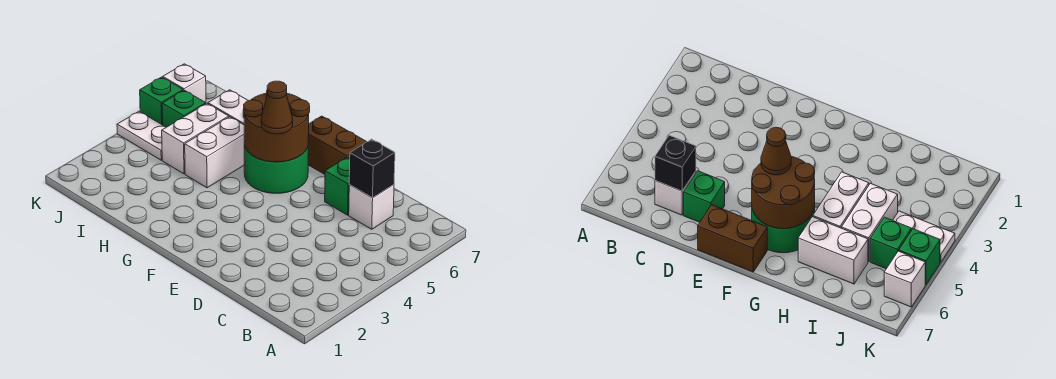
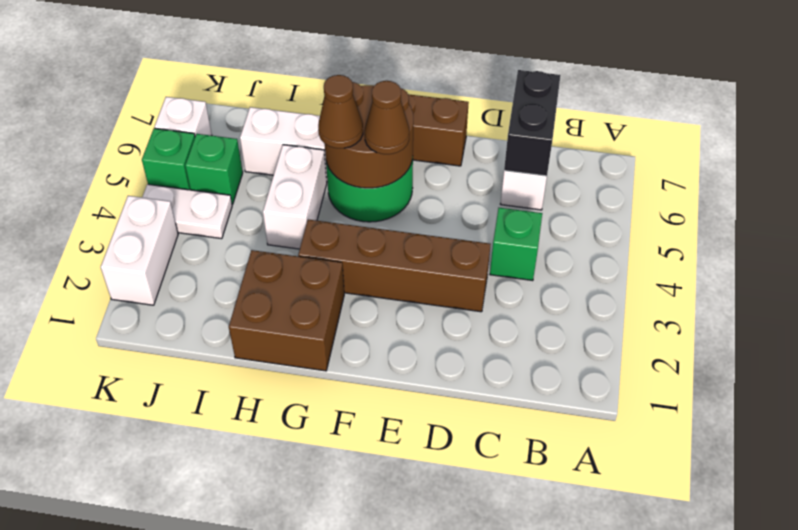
black brick C6 level 2 -> black brick C6:C7 level 2
none -> brown brick D3:G3 level 1
green brick D6 level 1 -> green brick C4 level 1
none -> brown brick G1:H2 level 1
none -> brown cone G5 level 3
white brick I4:I5 level 1 -> white brick K2:K3 level 1

